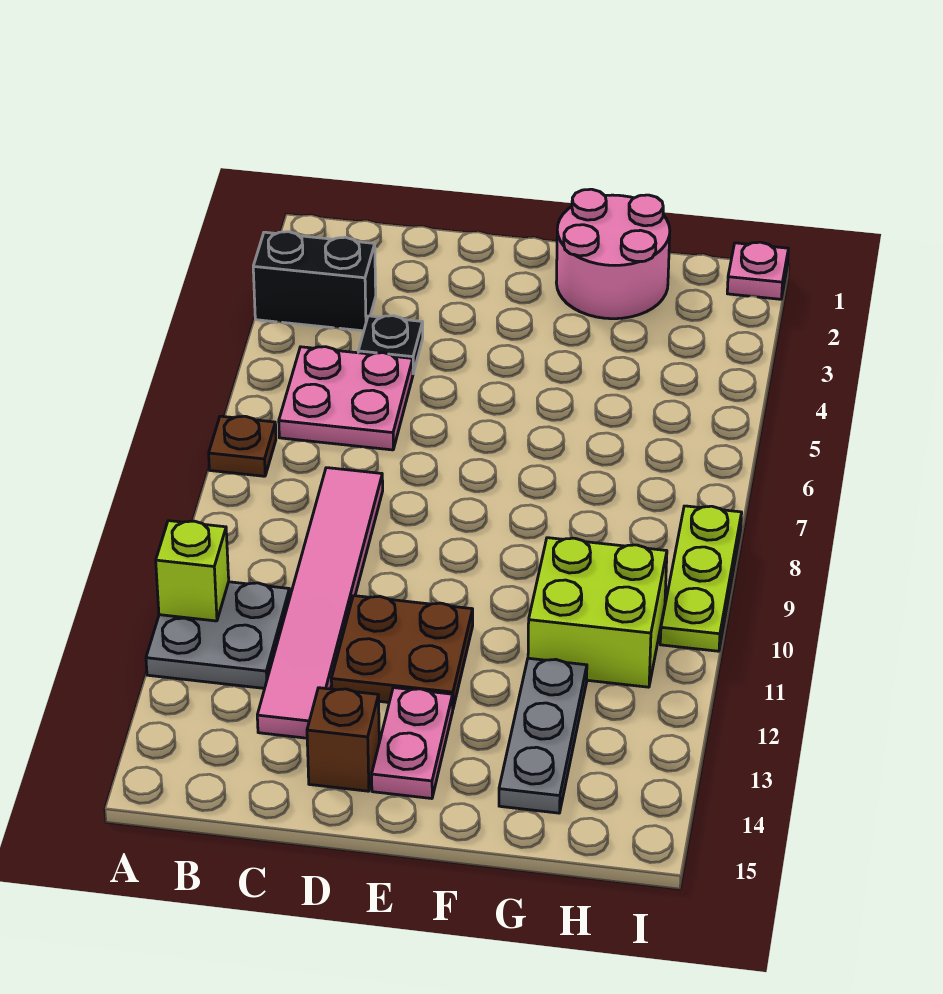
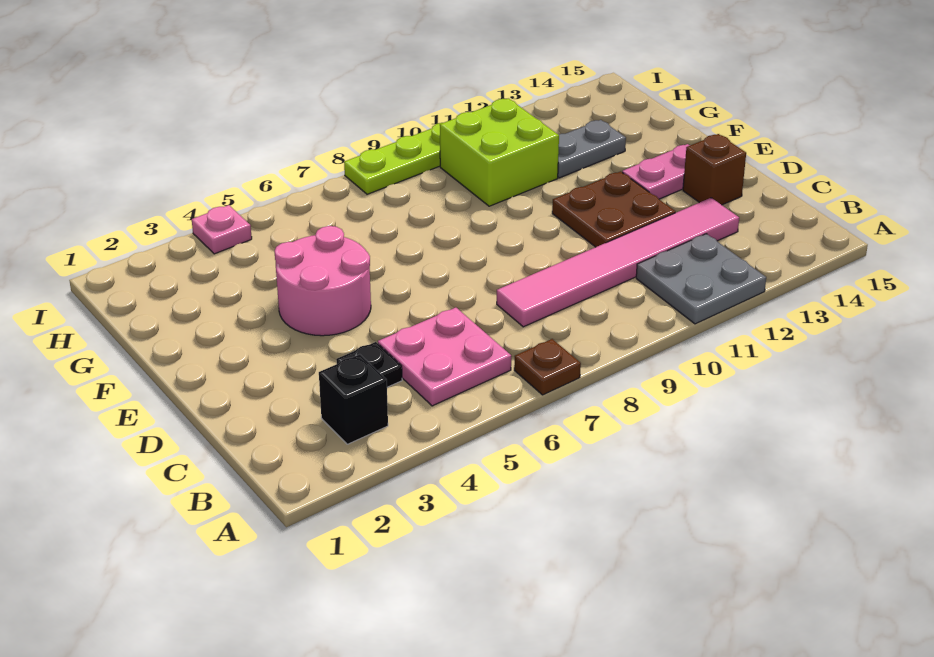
black brick A3:B3 level 1 -> black brick B3 level 1
lime brick A11 level 2 -> none
pink round brick F1:G2 level 1 -> pink round brick E4:F5 level 1
grey plate G12:G14 level 1 -> grey plate G12:G13 level 1
pink plate I1 level 1 -> pink plate I4 level 1

